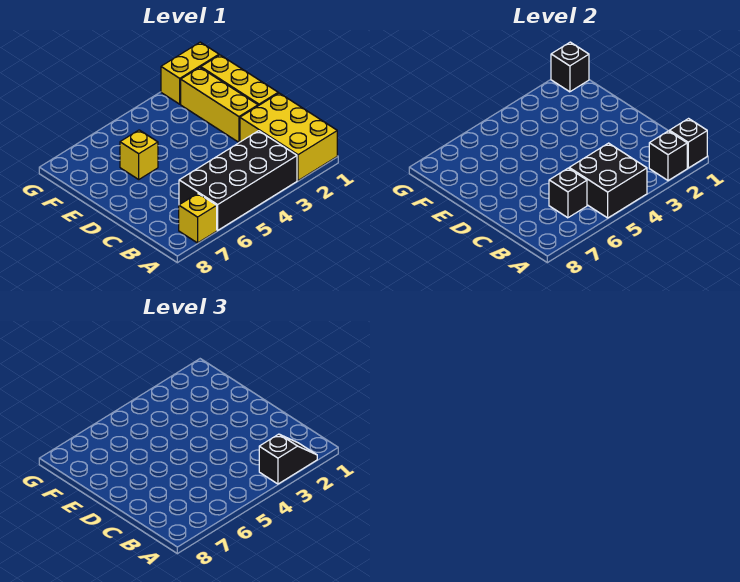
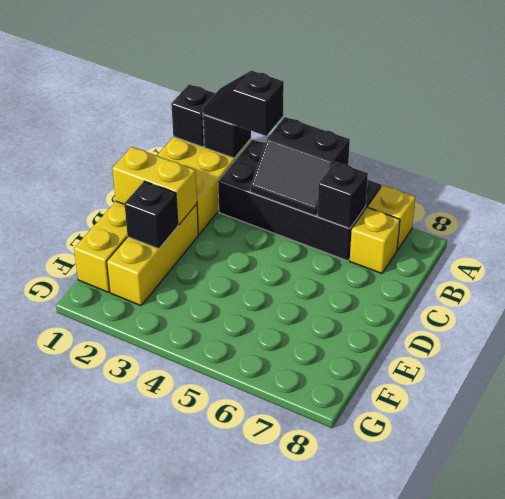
black brick A4:B5 level 2 -> black slope A4:B5 level 2 top A
yellow brick E6 level 1 -> yellow brick B7 level 1
yellow brick G1:G2 level 1 -> yellow brick D1:D2 level 2
black brick G1 level 2 -> black brick E2 level 2

